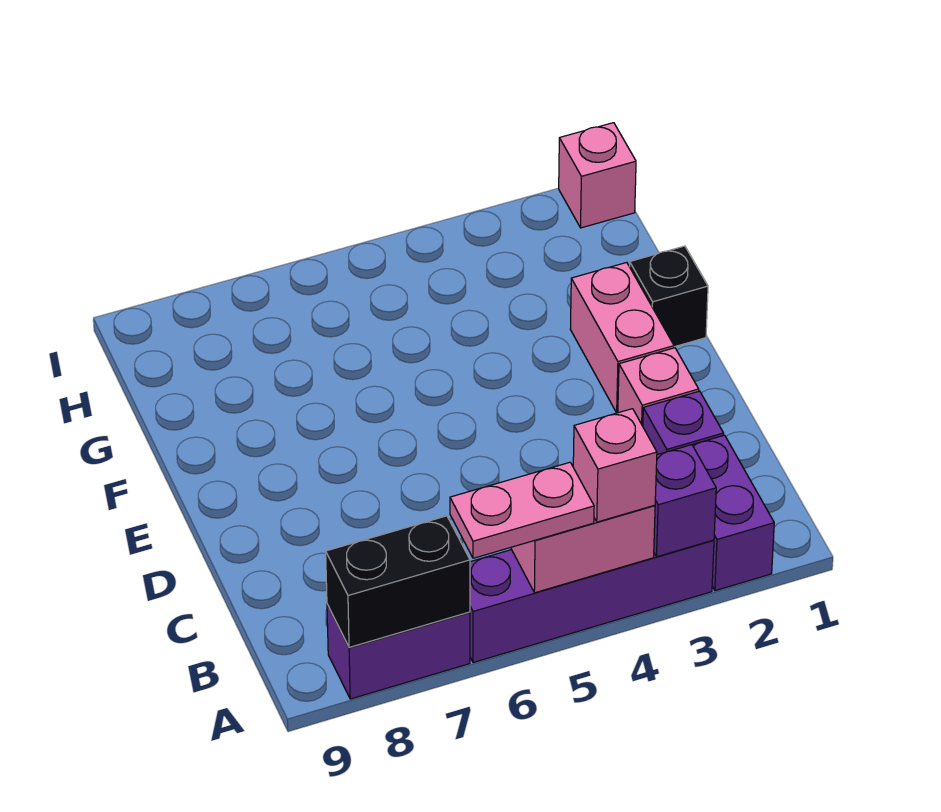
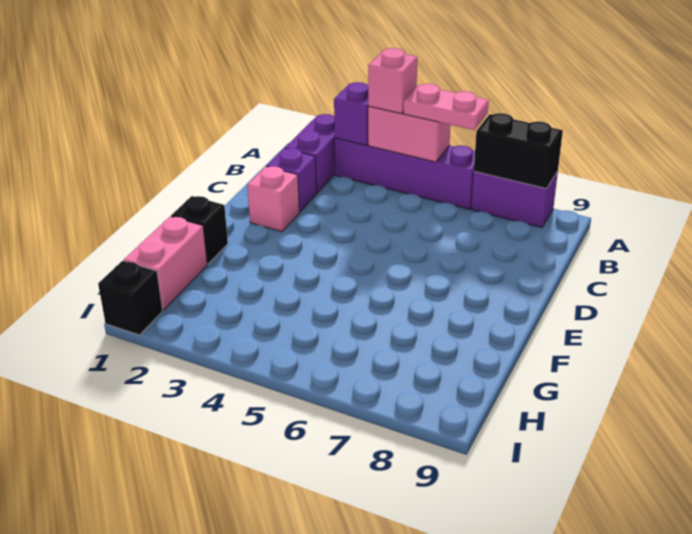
pink brick E2:F2 level 1 -> pink brick G1:H1 level 1
pink brick I1 level 1 -> black brick I1 level 1

